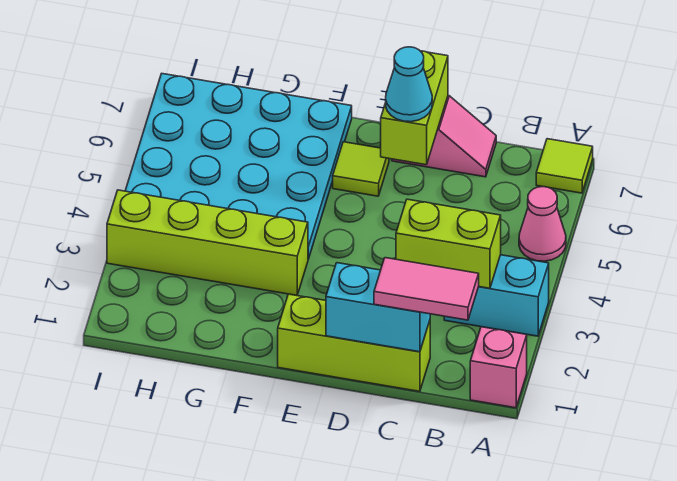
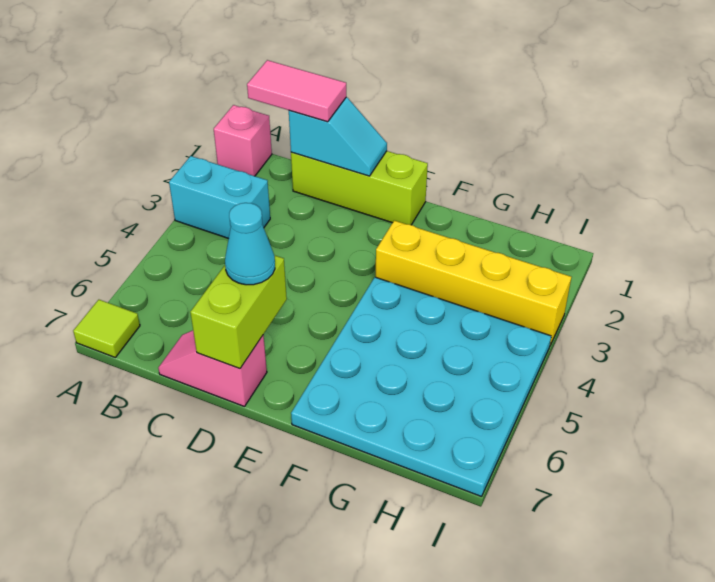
pink cone A5 level 1 -> none
lime brick B3:C3 level 2 -> none
cyan brick C1:D1 level 2 -> cyan slope C1:D1 level 2 top C
lime tile E6 level 1 -> none
lime brick F3:I3 level 1 -> yellow brick F3:I3 level 1

